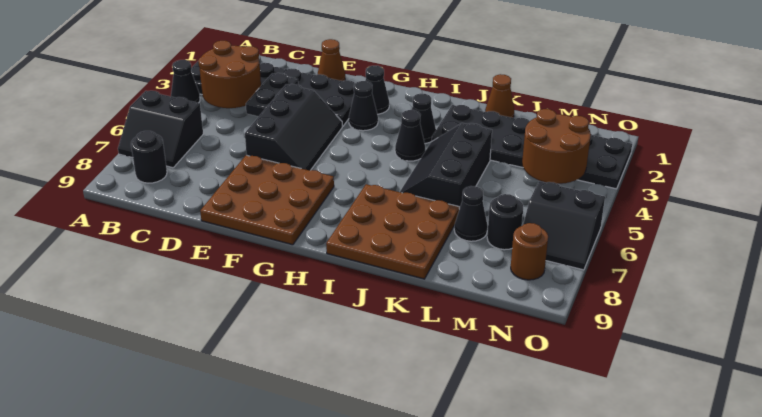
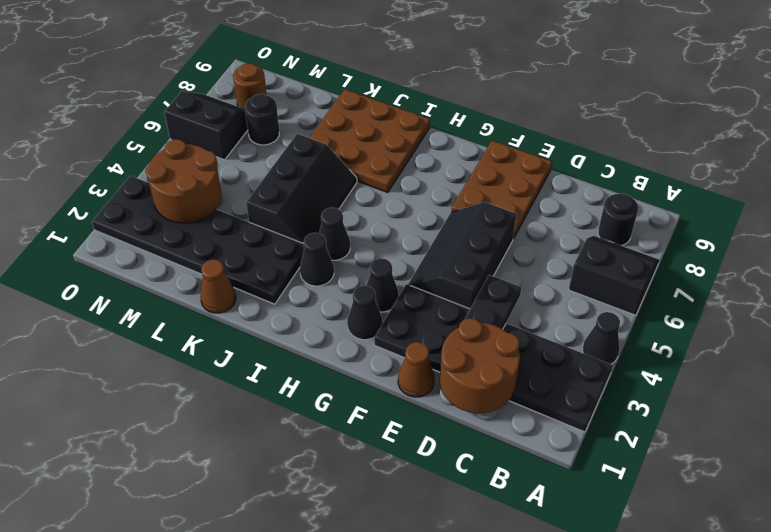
brown round brick B3:C4 level 2 -> brown round brick C1:D2 level 2
brown plate E7:G9 level 1 -> brown plate E7:F9 level 1
black cone L7 level 1 -> none

